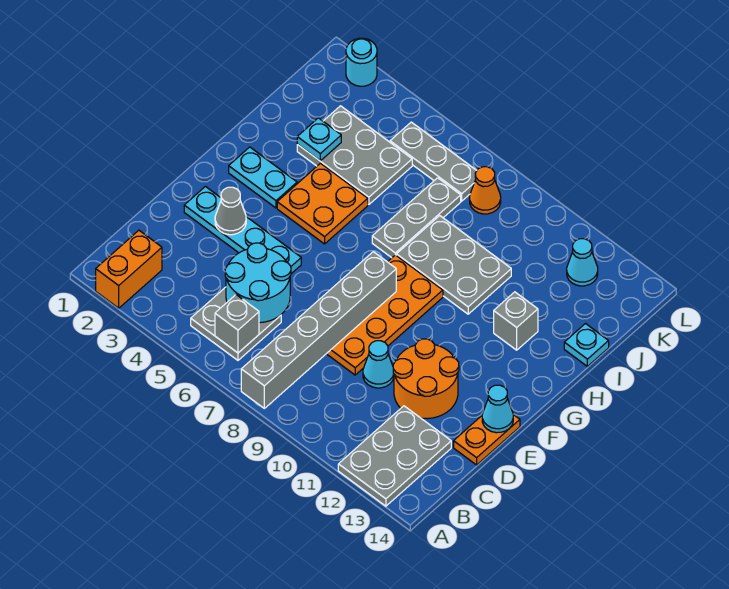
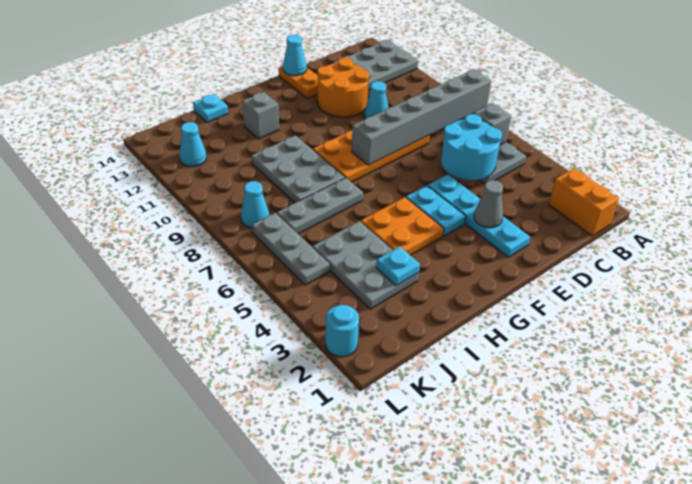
orange brick A2:B2 level 1 -> orange brick B1:B2 level 1
orange plate D14:E14 level 1 -> orange plate E13:E14 level 1
cyan plate G2:G3 level 1 -> cyan plate F4:F5 level 1
orange cone K8 level 1 -> cyan cone K8 level 1

